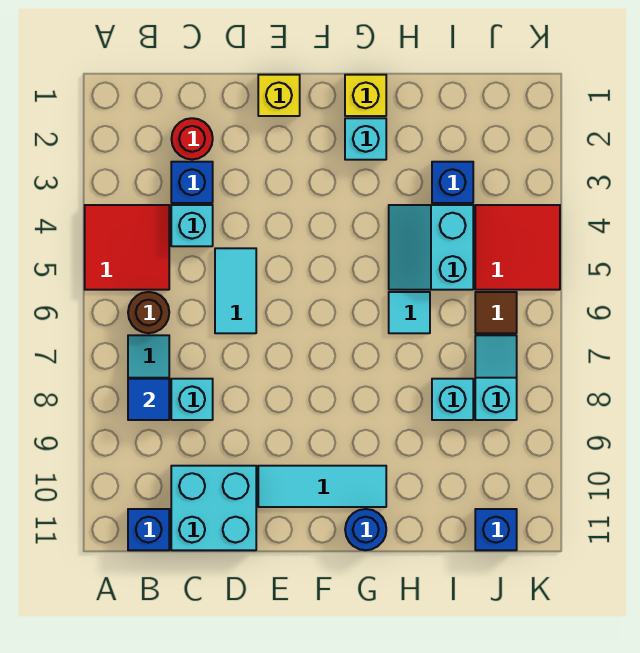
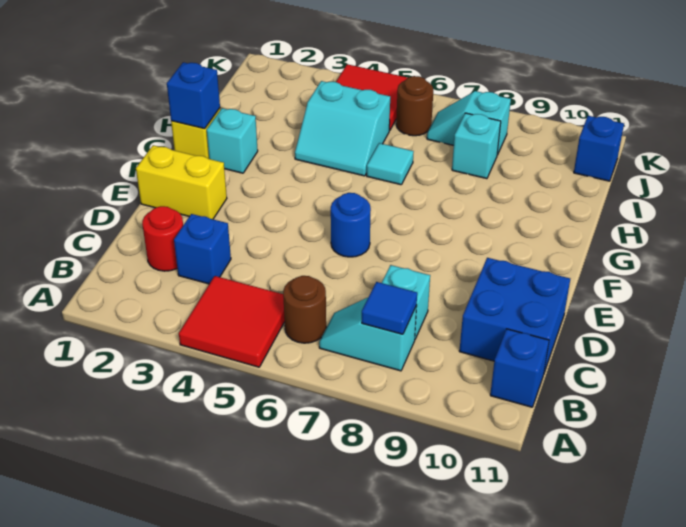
cyan brick C4 level 1 -> none
cyan brick C10:D11 level 1 -> blue brick C10:D11 level 1
cyan tile D5:D6 level 1 -> none
yellow brick E1 level 1 -> yellow brick E1:E2 level 1
cyan tile E10:G10 level 1 -> none
blue round brick G11 level 1 -> blue round brick E6 level 1
blue brick I3 level 1 -> blue brick G1 level 2
brown tile J6 level 1 -> brown round brick J6 level 1

